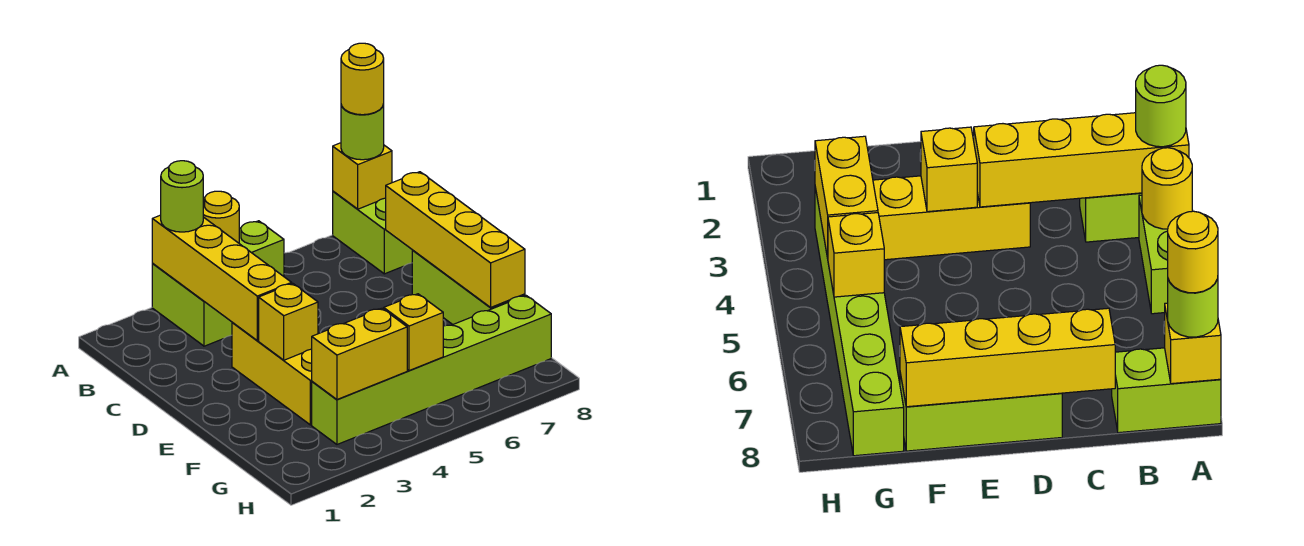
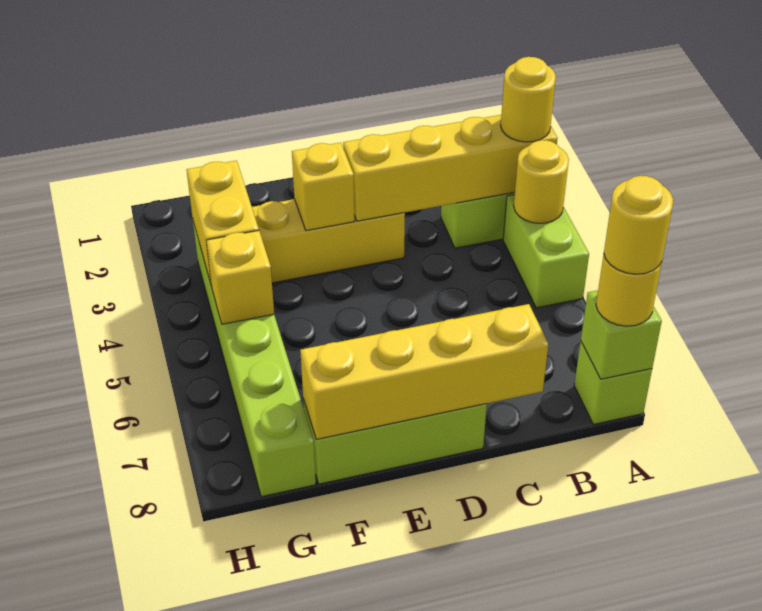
lime round brick A3 level 3 -> yellow round brick A3 level 3
lime brick A8:B8 level 1 -> lime brick A8 level 1
yellow brick A8 level 2 -> lime brick A8 level 2
lime round brick A8 level 3 -> yellow round brick A8 level 3

